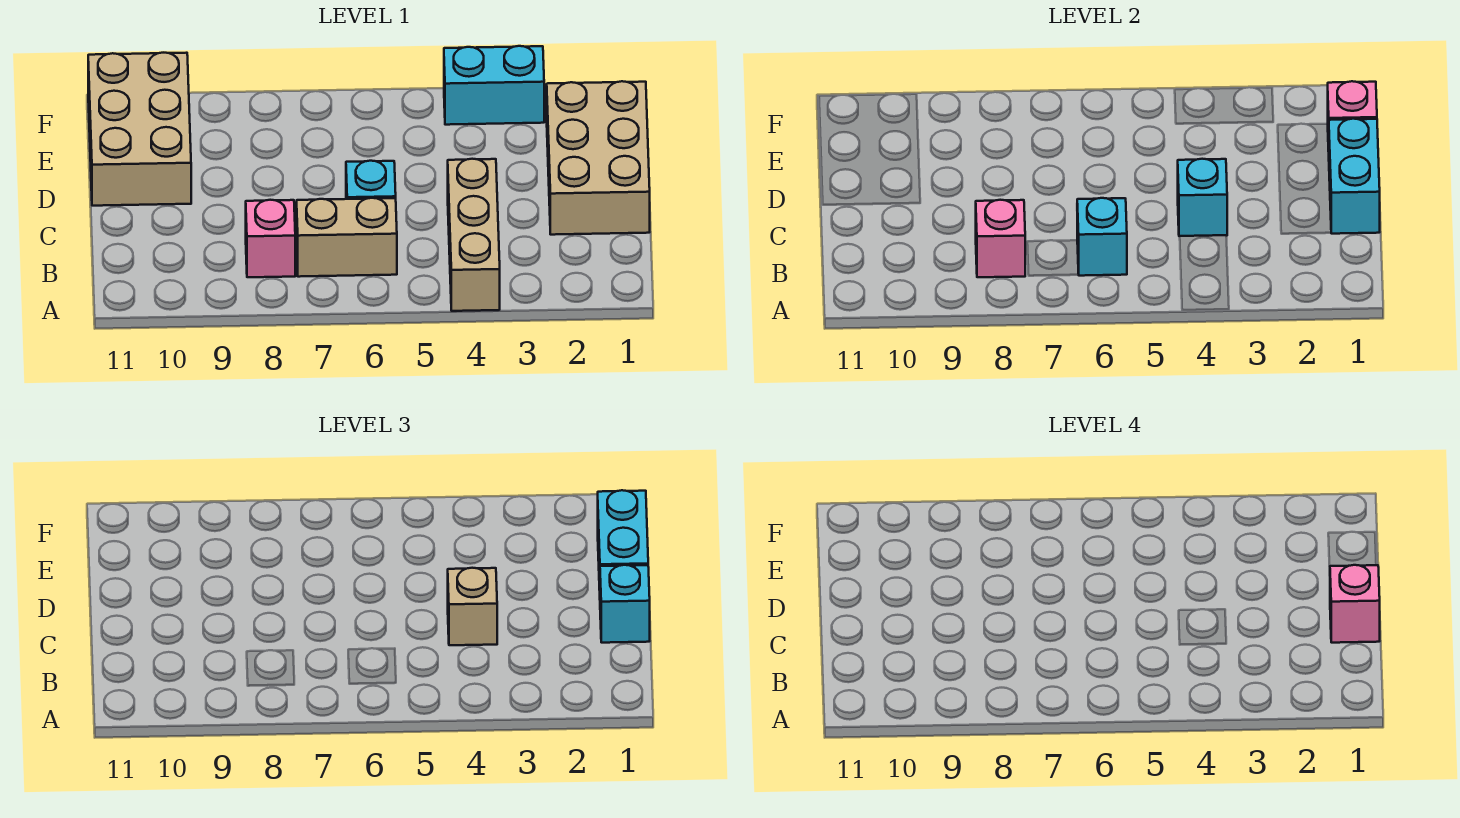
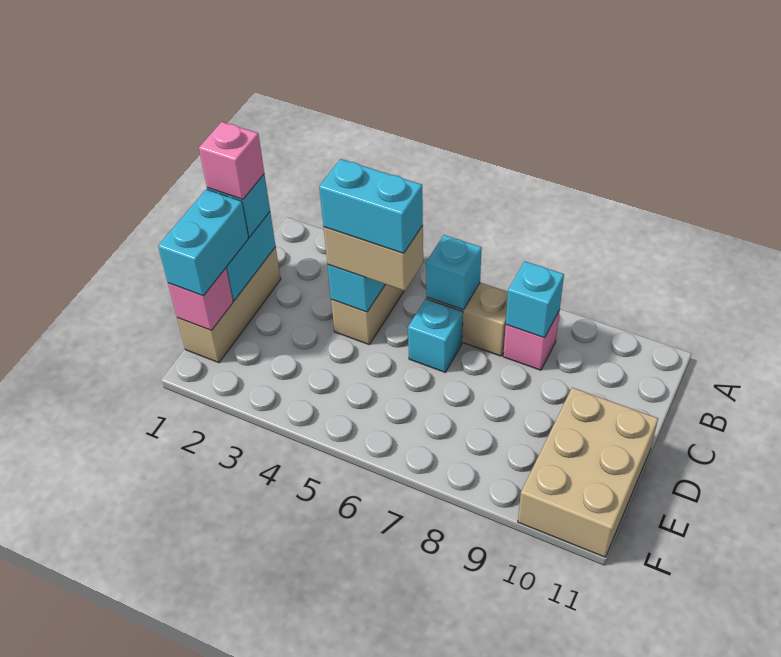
pink brick B8 level 2 -> cyan brick B8 level 2
tan brick C1:E2 level 1 -> tan brick C1:E1 level 1
tan brick C4 level 3 -> tan brick C4:C5 level 3
cyan brick F3:F4 level 1 -> cyan brick C4:C5 level 4

